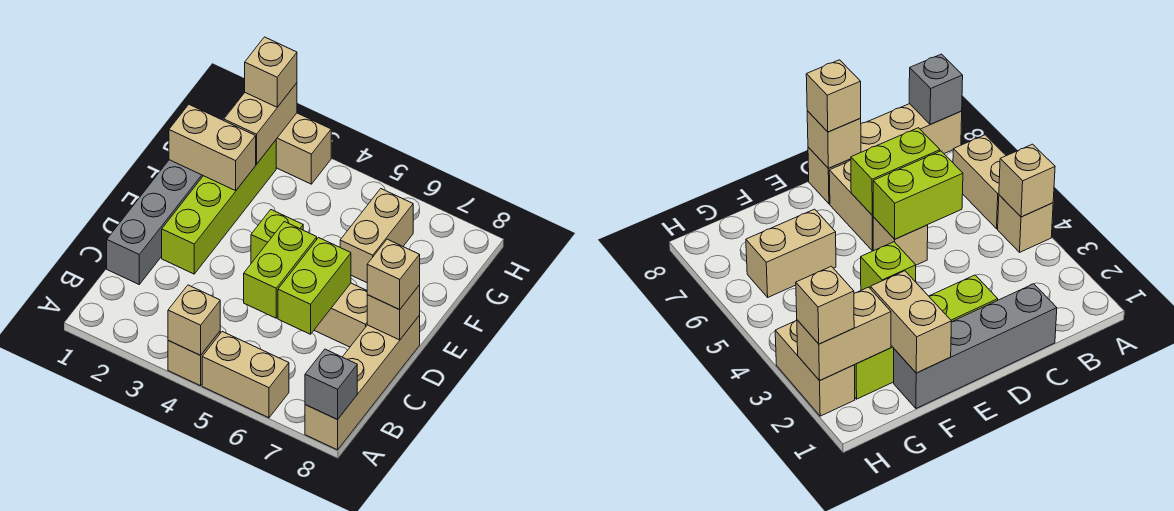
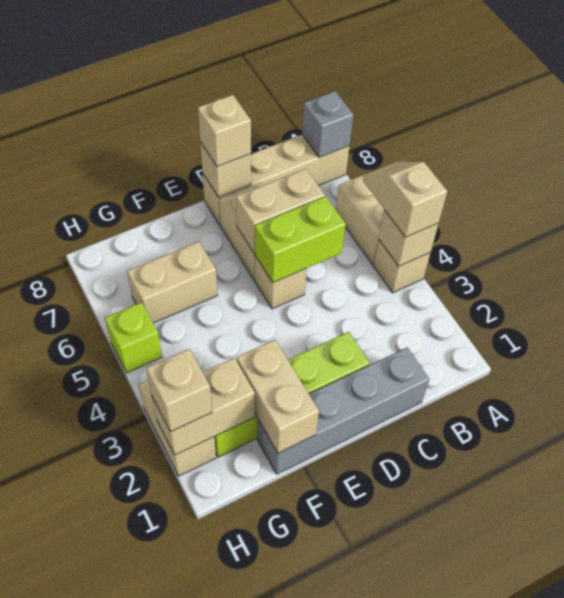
none -> tan slope A4:A5 level 3 top 4
lime brick C6:D6 level 2 -> tan brick C6:D6 level 2
lime brick E4 level 1 -> lime brick H5 level 1

